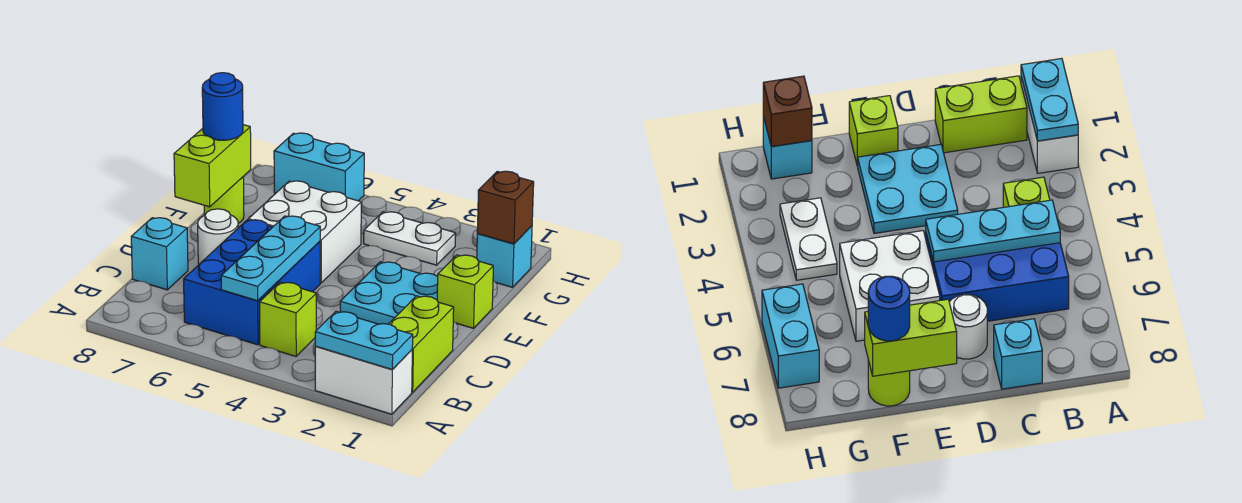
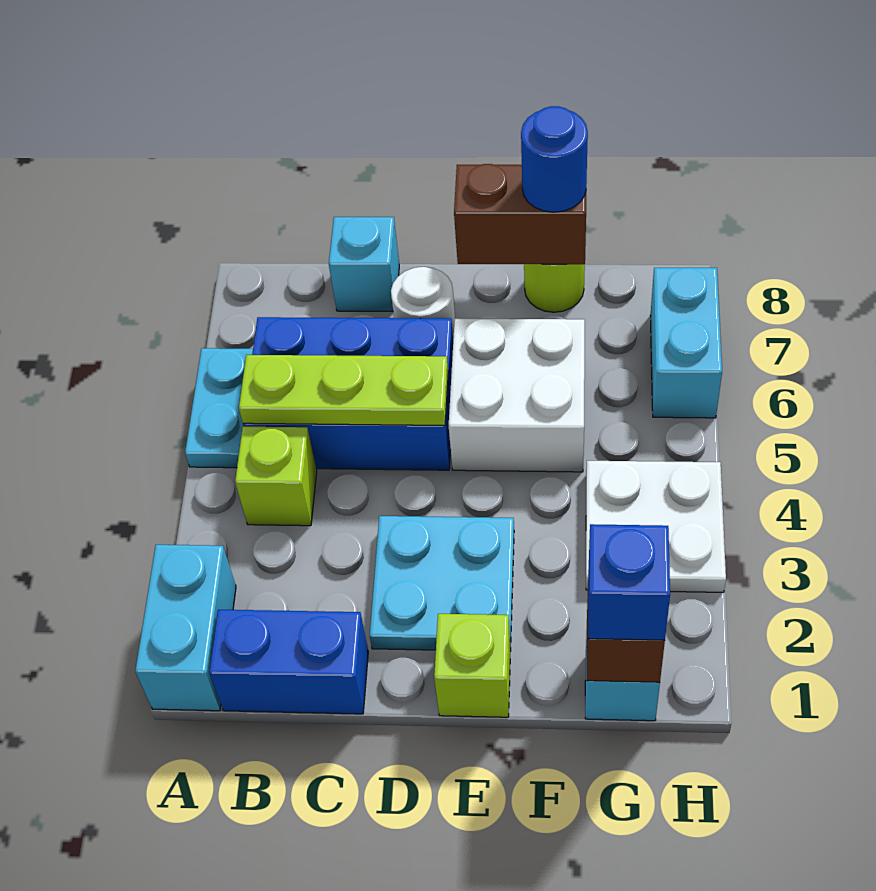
white brick A1:A2 level 1 -> cyan brick A1:A2 level 1
cyan plate A1:A2 level 2 -> cyan plate A5:A6 level 1
lime brick B1:C1 level 1 -> blue brick B1:C1 level 1
cyan plate B5:D5 level 2 -> lime plate B5:D5 level 2
lime brick E8:F8 level 2 -> brown brick E8:F8 level 2
none -> blue brick G1 level 3
white plate G3:G4 level 1 -> white plate G3:H4 level 1

